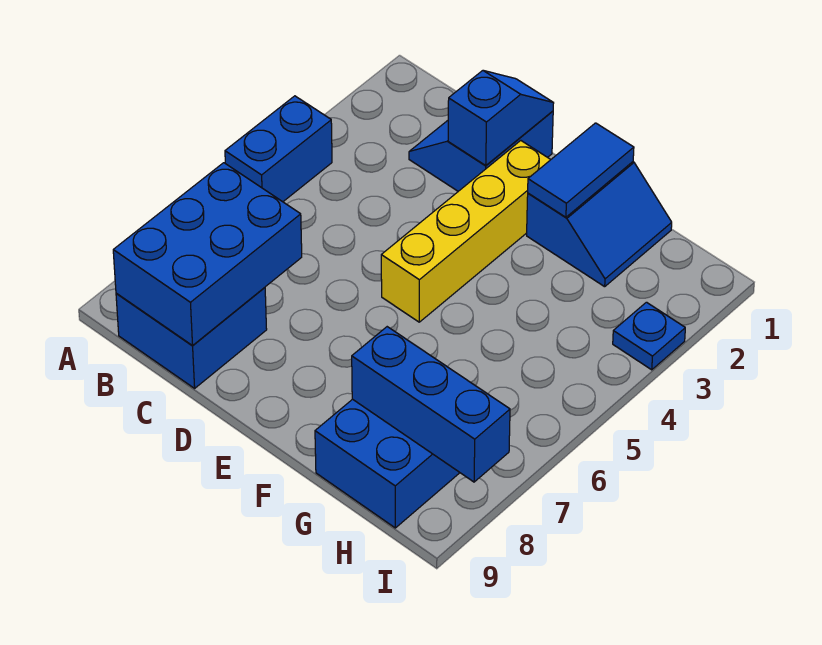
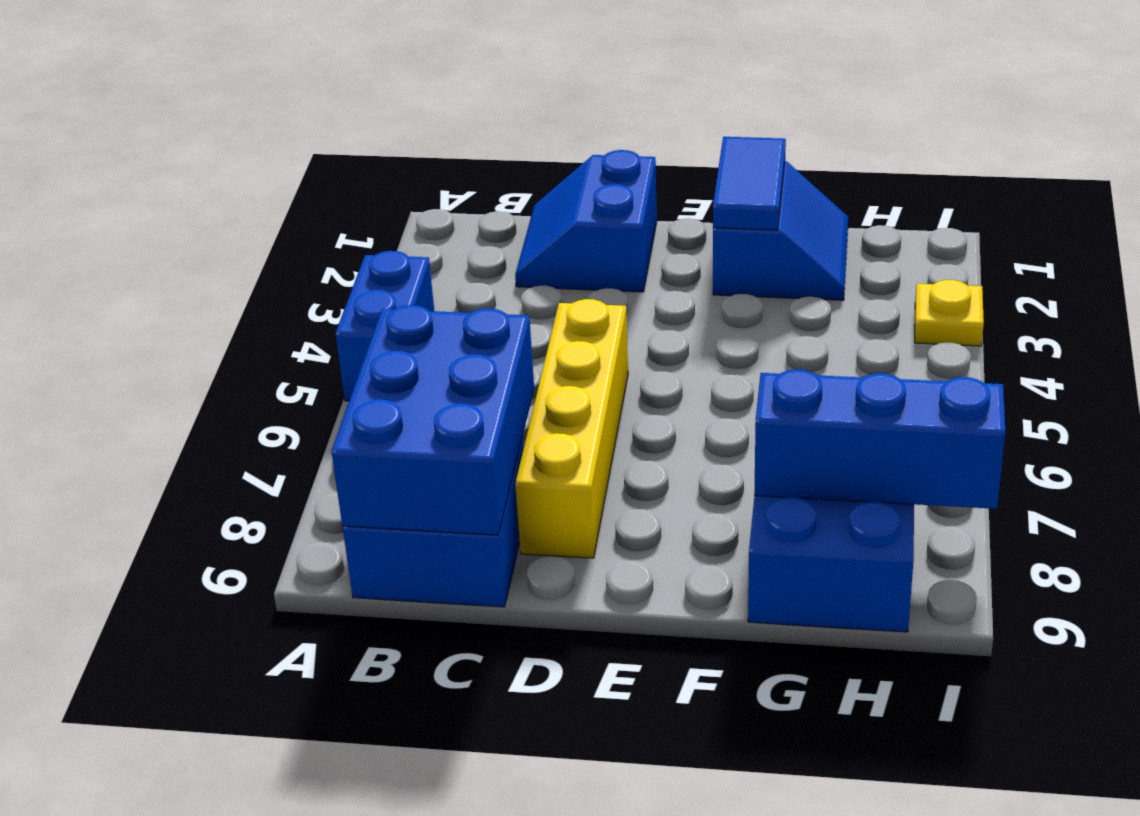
blue slope D1:D2 level 2 top 2 -> none
yellow brick E2:E5 level 1 -> yellow brick D5:D8 level 1
blue plate I3 level 1 -> yellow plate I3 level 1

